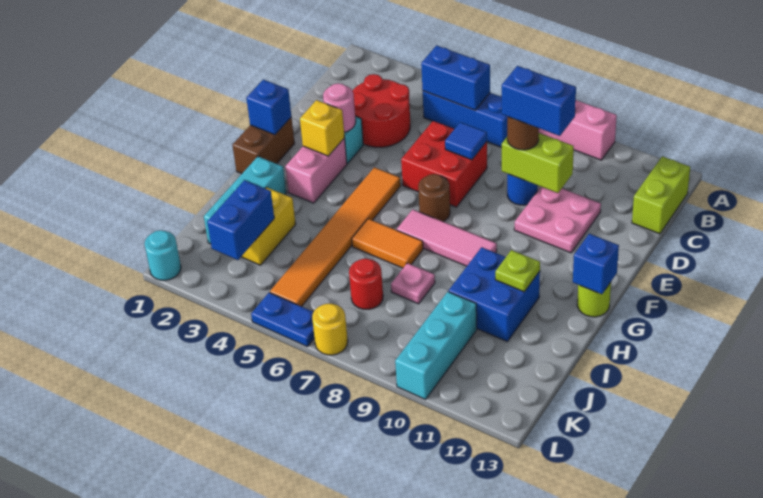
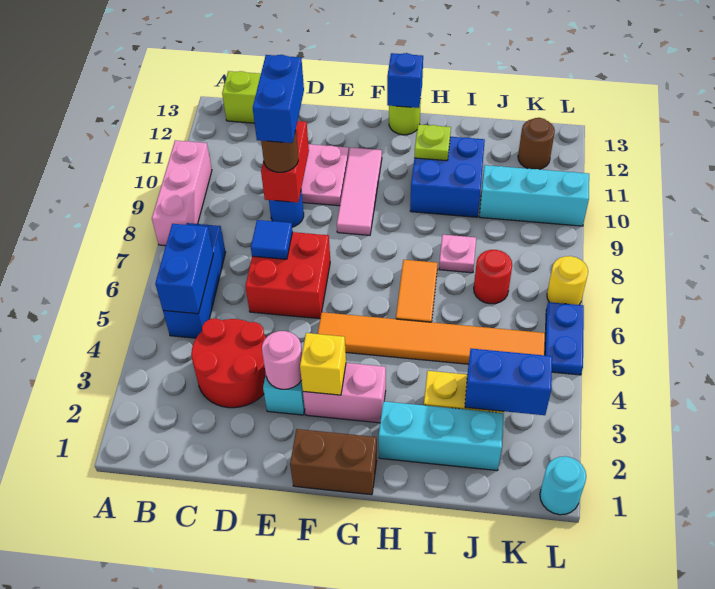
lime brick D9:D10 level 2 -> red brick D9:D10 level 2
blue brick F1 level 2 -> none
brown round brick F7 level 1 -> brown round brick K12 level 1
pink tile G7:G9 level 1 -> pink tile F9:F11 level 1

